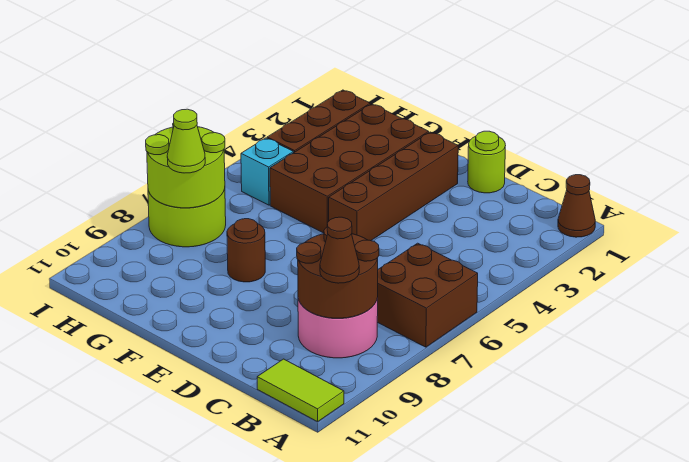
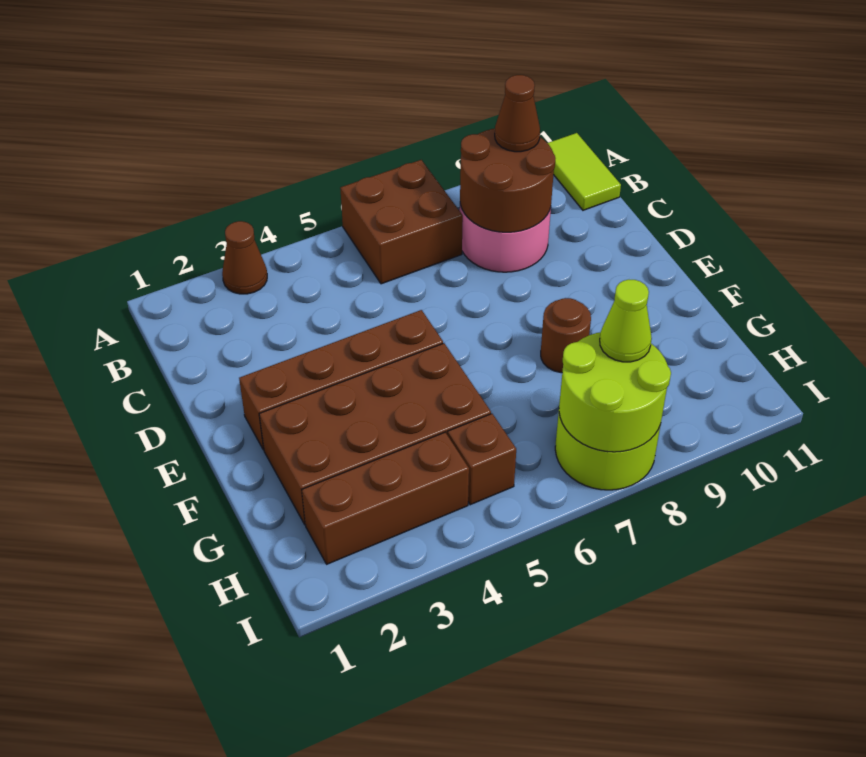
brown cone A1 level 1 -> brown cone A3 level 1
lime round brick D1 level 1 -> none
cyan brick H5 level 1 -> brown brick H5 level 1

